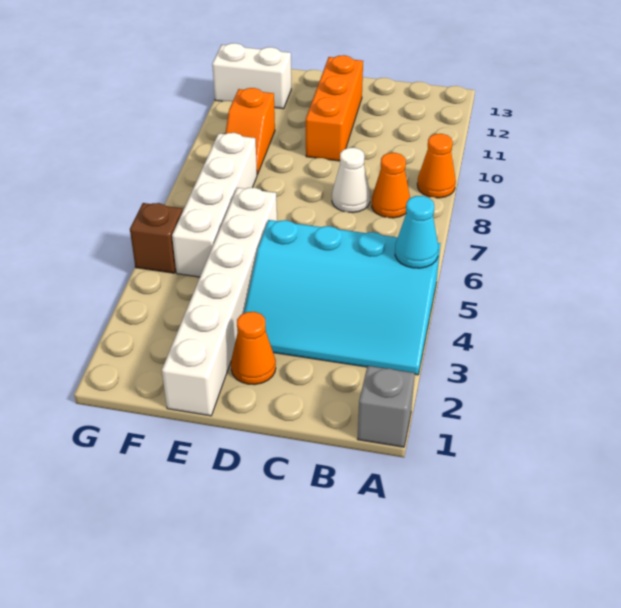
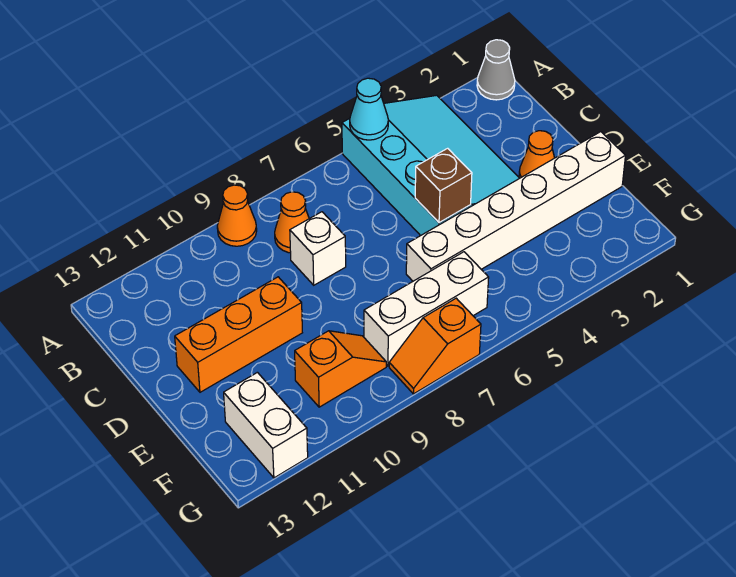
grey brick A1 level 1 -> grey cone A1 level 1
white cone C8 level 1 -> white brick C8 level 1
white brick F5:F8 level 1 -> white brick F6:F8 level 1
brown brick G5 level 1 -> brown brick D5 level 2
none -> orange slope G7:G8 level 1 top 7

